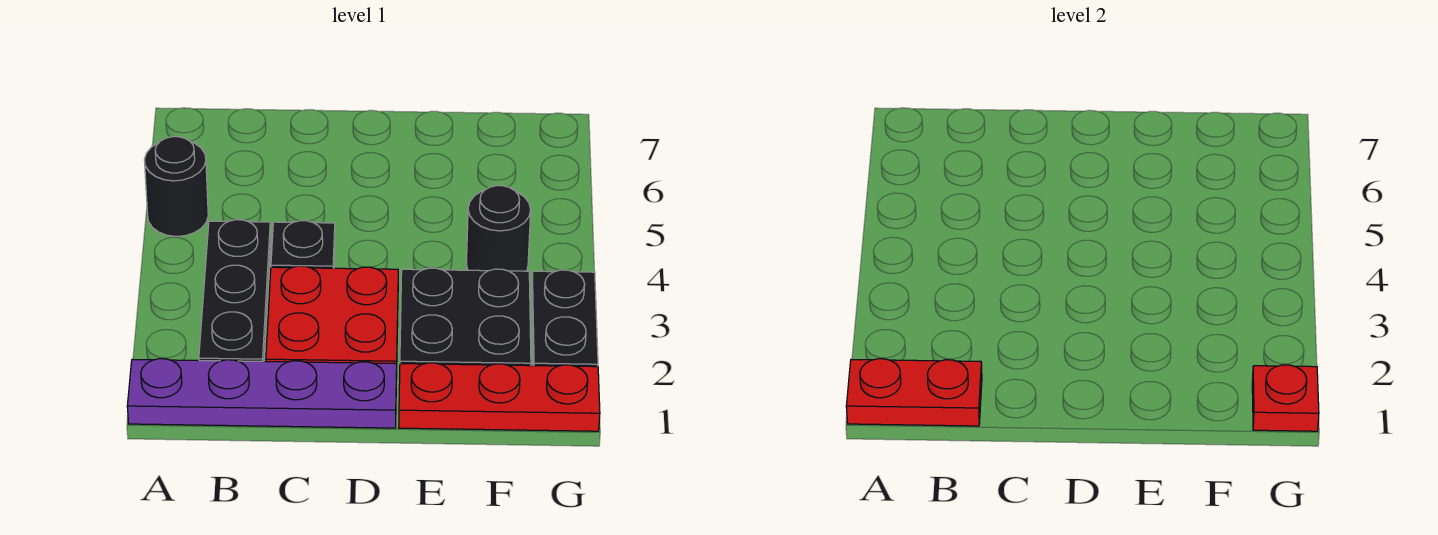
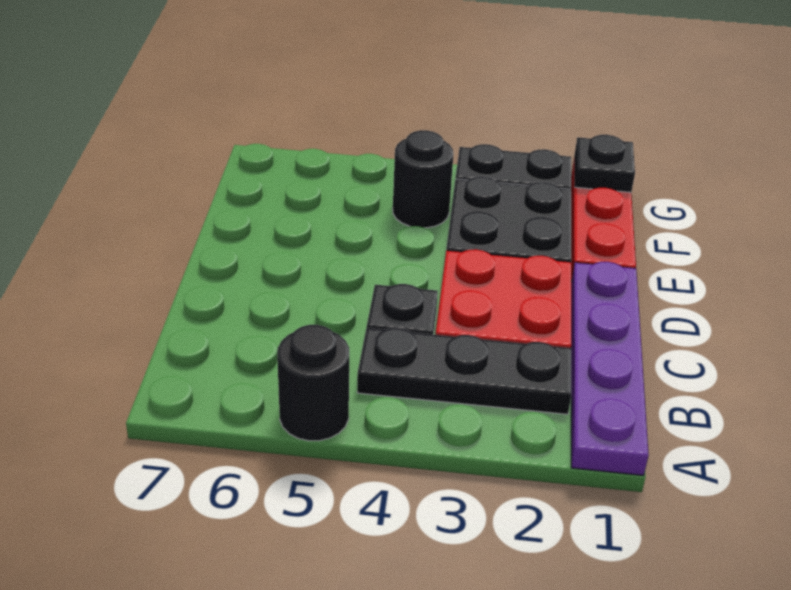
red plate A1:B1 level 2 -> none
red plate G1 level 2 -> black plate G1 level 2

